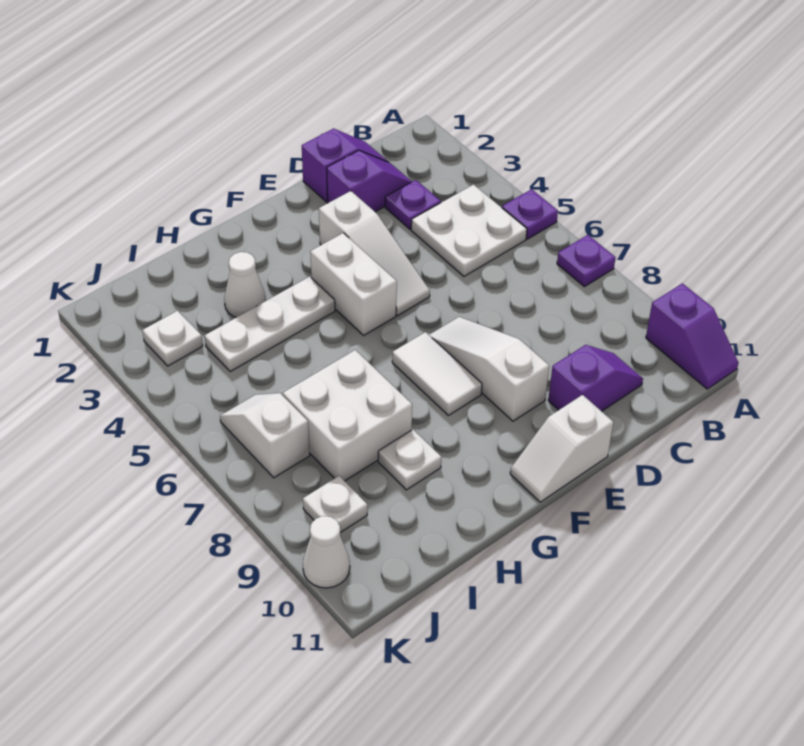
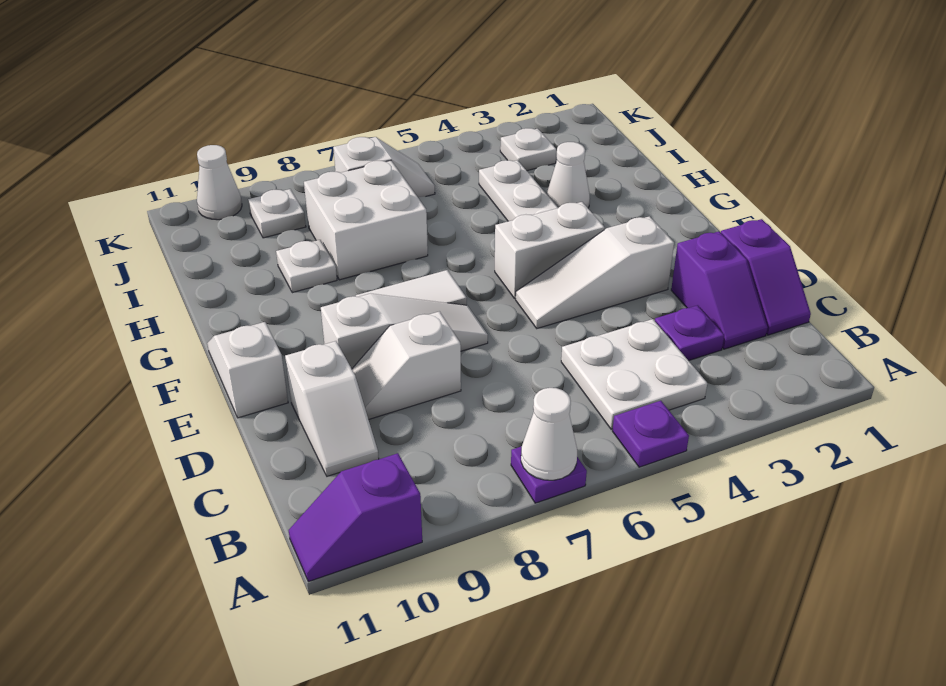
none -> white cone A7 level 2
purple slope C10:D10 level 1 top D -> white slope C10:D10 level 1 top D
none -> white slope D8:D9 level 1 top 8

